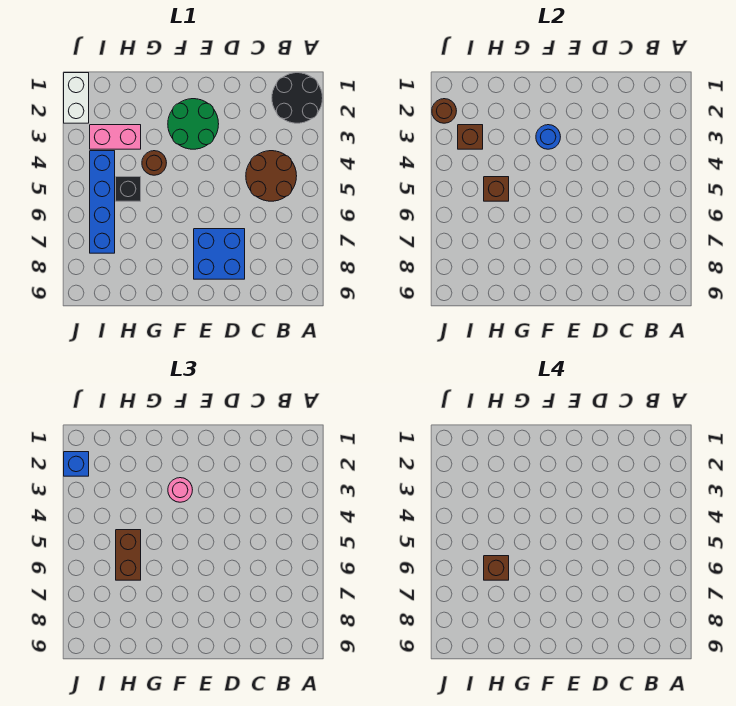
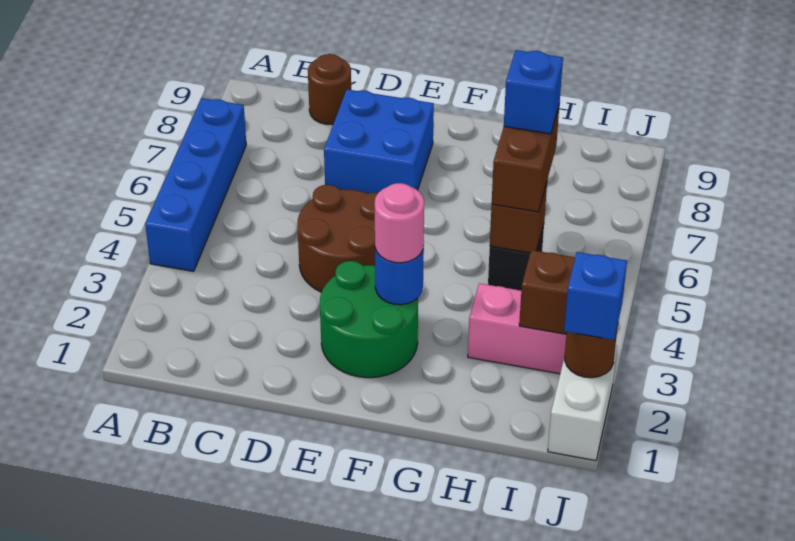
black round brick A1:B2 level 1 -> none
brown round brick B4:C5 level 1 -> brown round brick D4:E5 level 1
brown round brick G4 level 1 -> brown round brick C9 level 1
brown brick H6 level 4 -> blue brick H6 level 4
blue brick I4:I7 level 1 -> blue brick A4:A7 level 1

